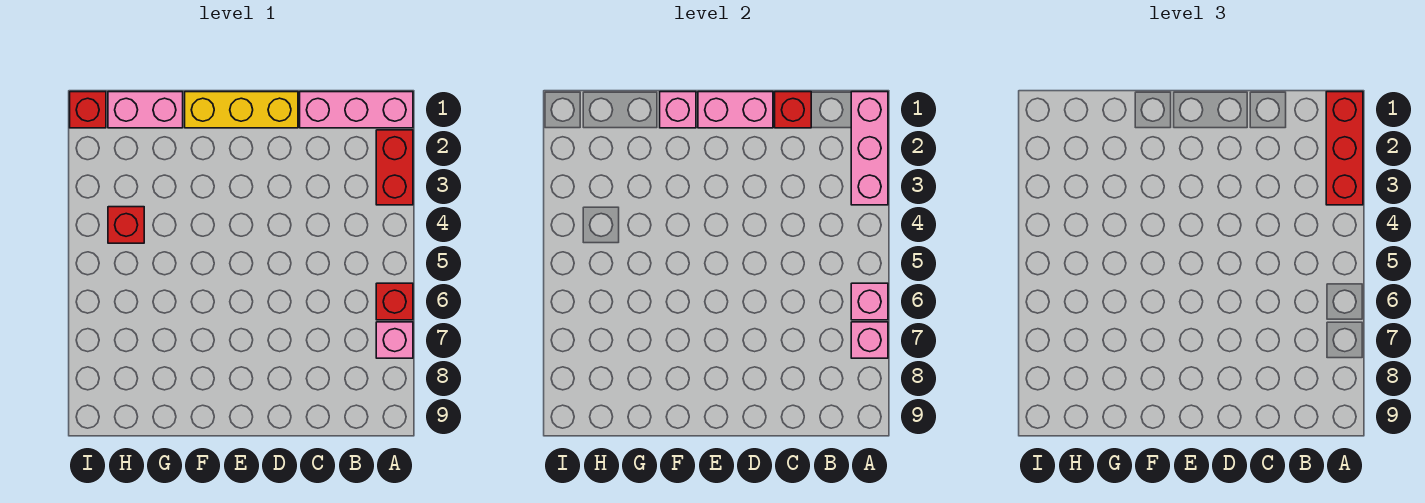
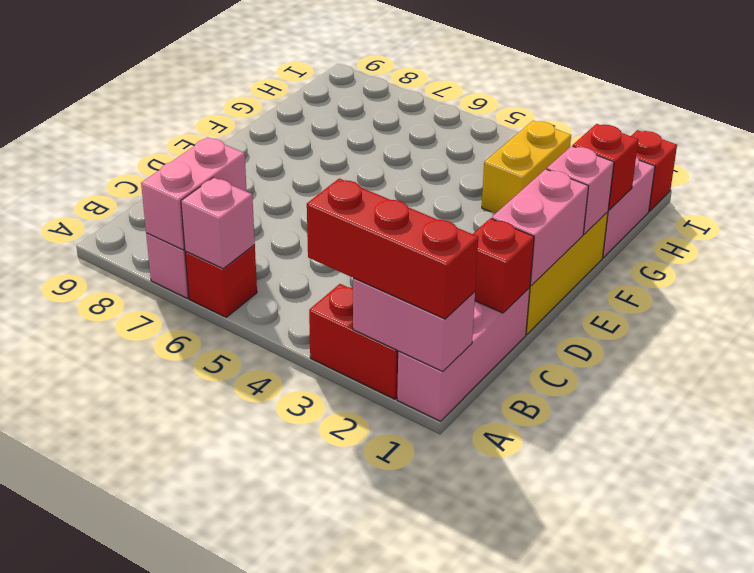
pink brick A1:A3 level 2 -> pink brick A1:A2 level 2
pink brick A7 level 2 -> pink brick A7:B7 level 2
none -> yellow brick G3:H3 level 1
red brick H4 level 1 -> red brick G1 level 2

